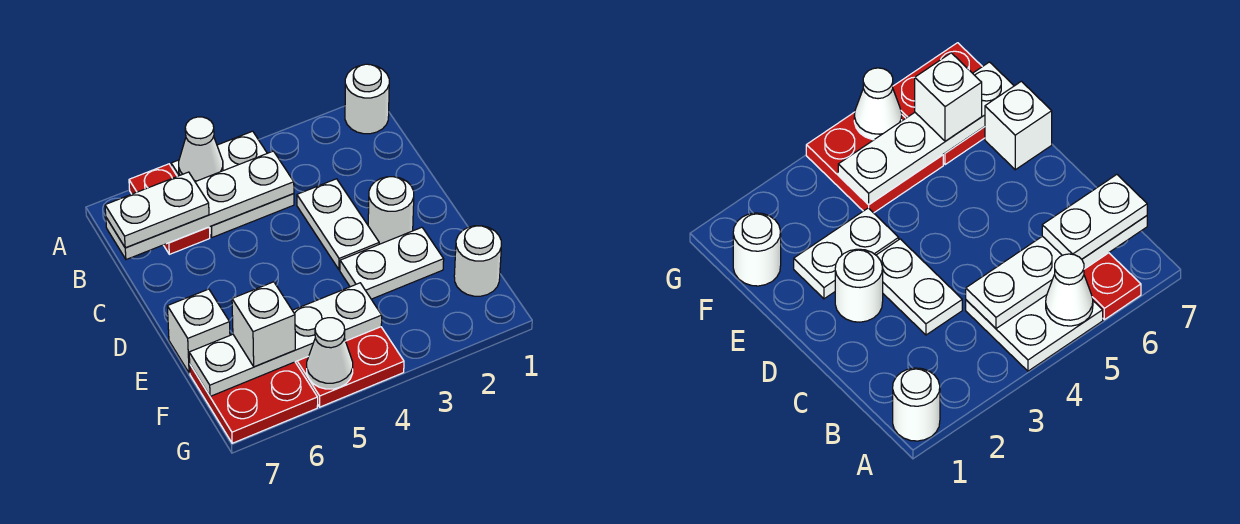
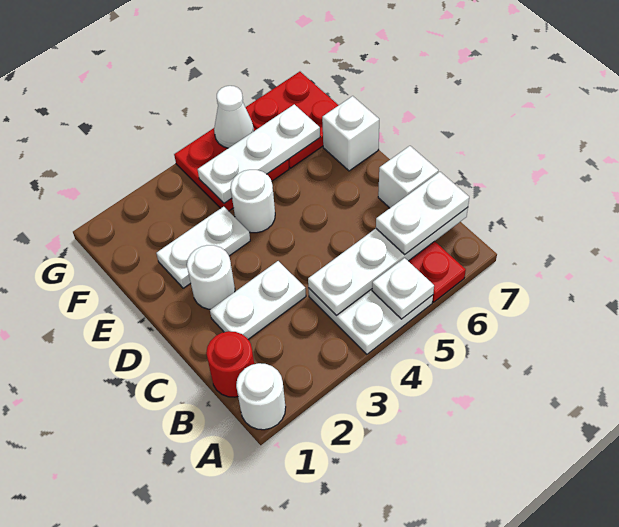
white cone A5 level 2 -> white plate A5 level 2
none -> red round brick B1 level 1
white plate C3:D3 level 1 -> white plate C2:C3 level 1
white round brick F1 level 1 -> white round brick E4 level 1
white plate F4:F7 level 2 -> white plate F4:F6 level 2
white brick F6 level 3 -> white brick C7 level 1

